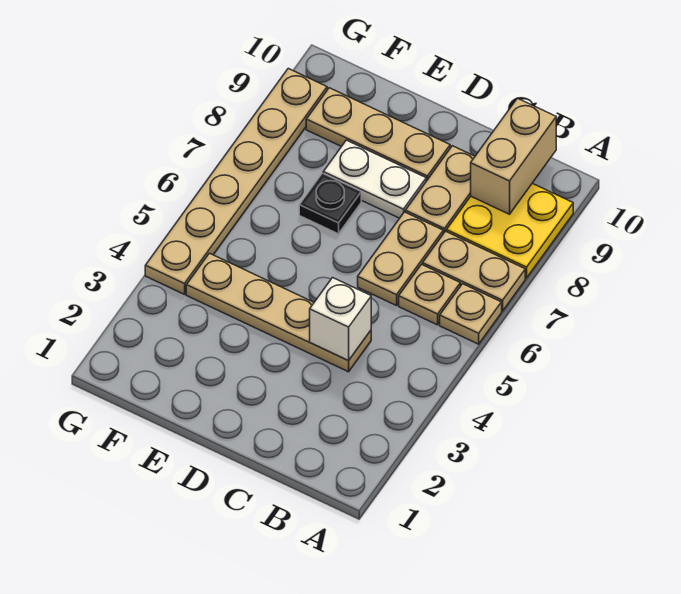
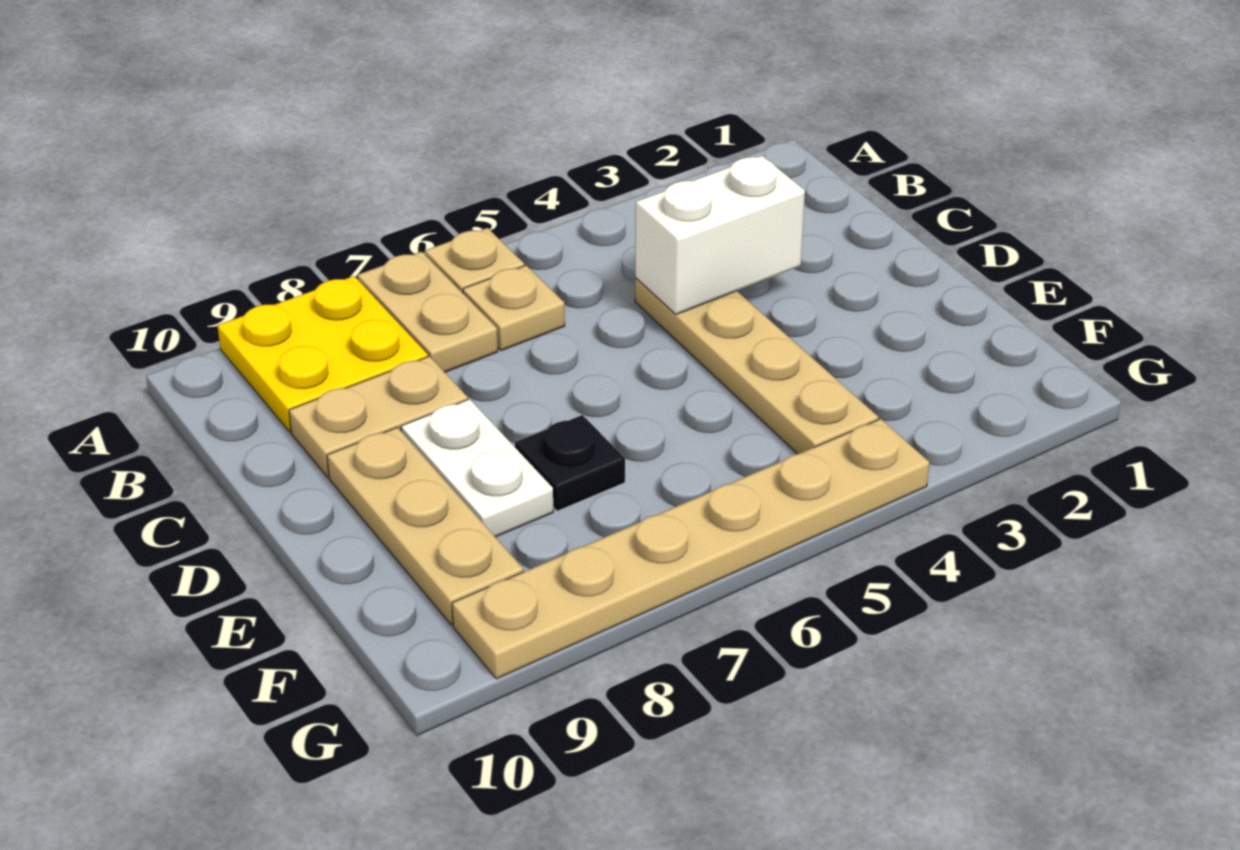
tan brick B9:B10 level 2 -> none
white brick C4 level 2 -> white brick C3:C4 level 2
tan plate C6:C7 level 1 -> none

